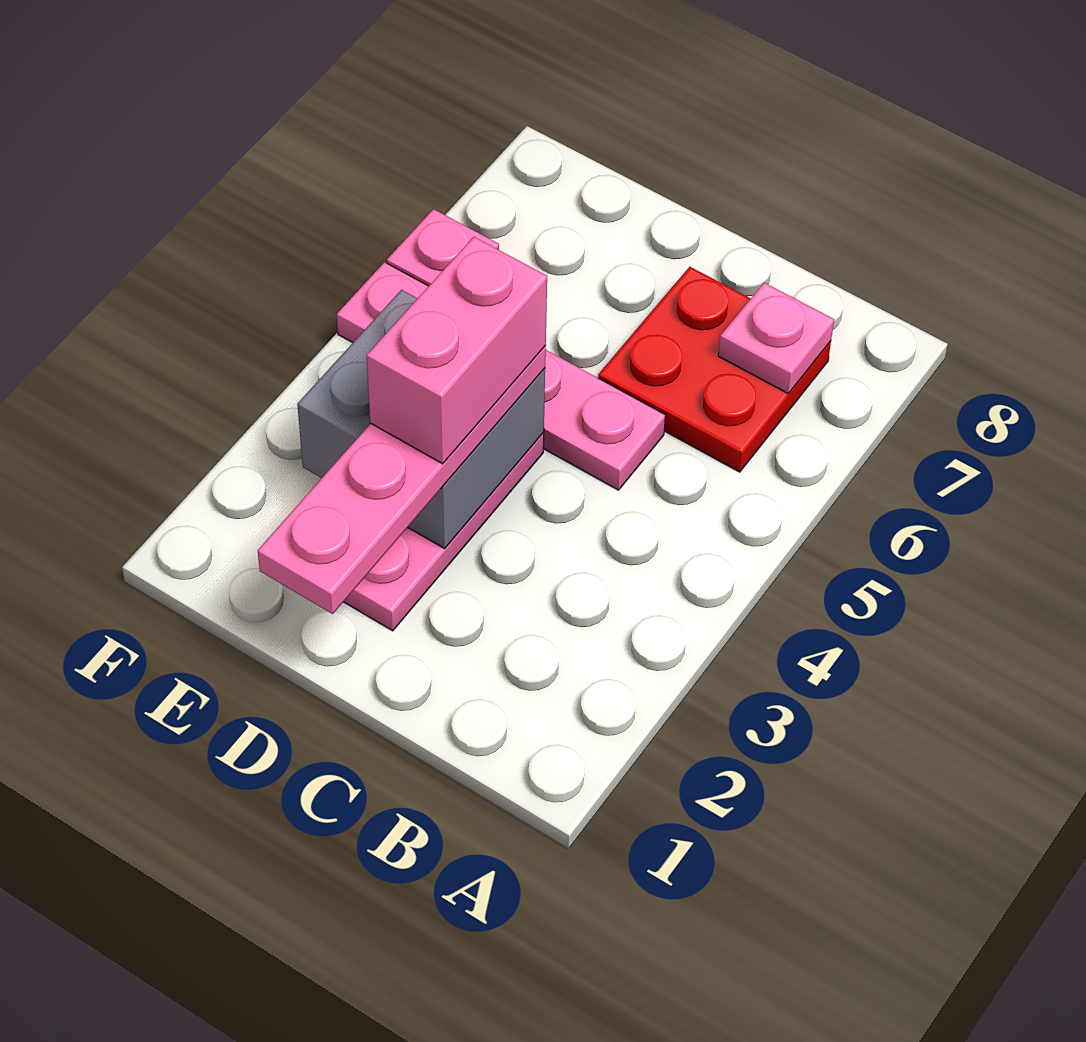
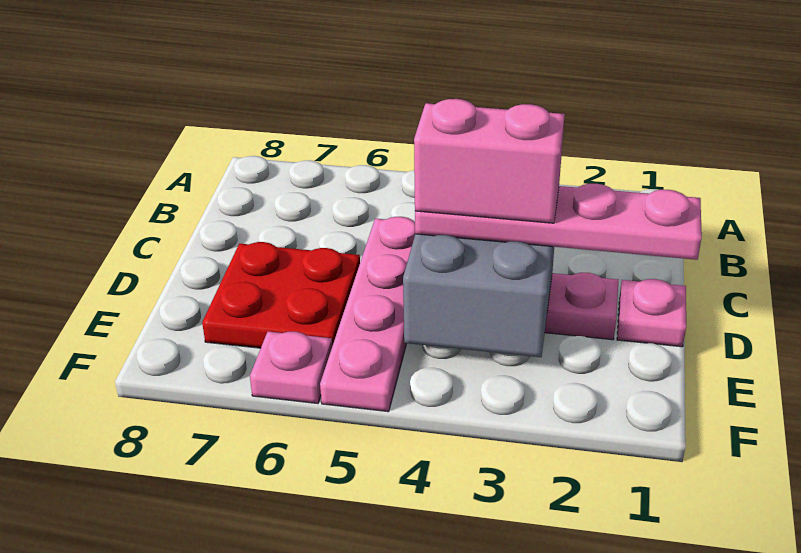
red plate B6:C7 level 1 -> red plate D6:E7 level 1
pink plate B7 level 2 -> pink plate D1 level 1

